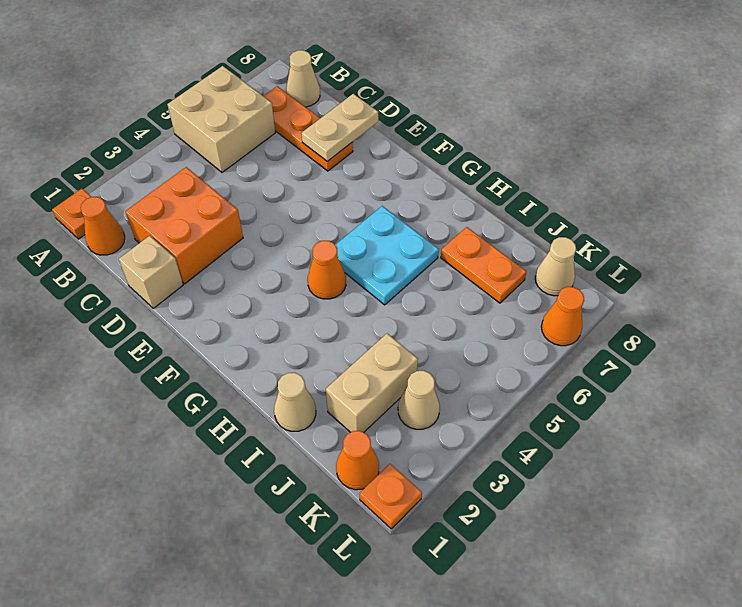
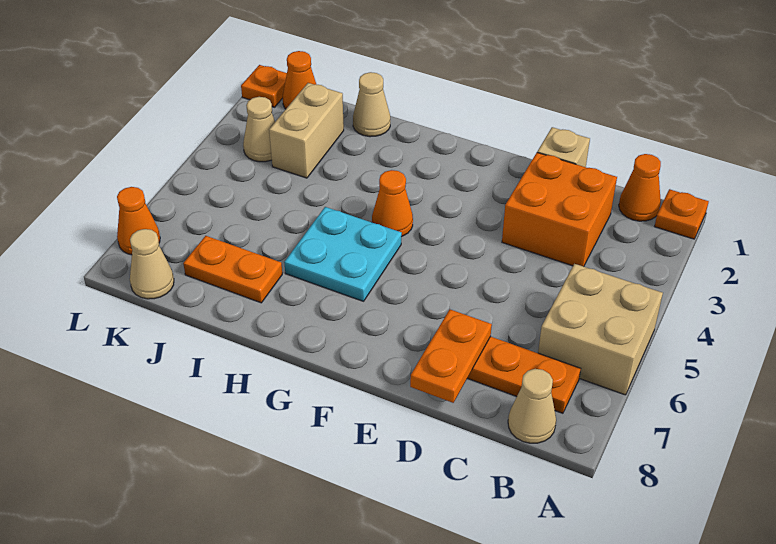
tan plate D7:D8 level 2 -> orange plate D7:D8 level 2

